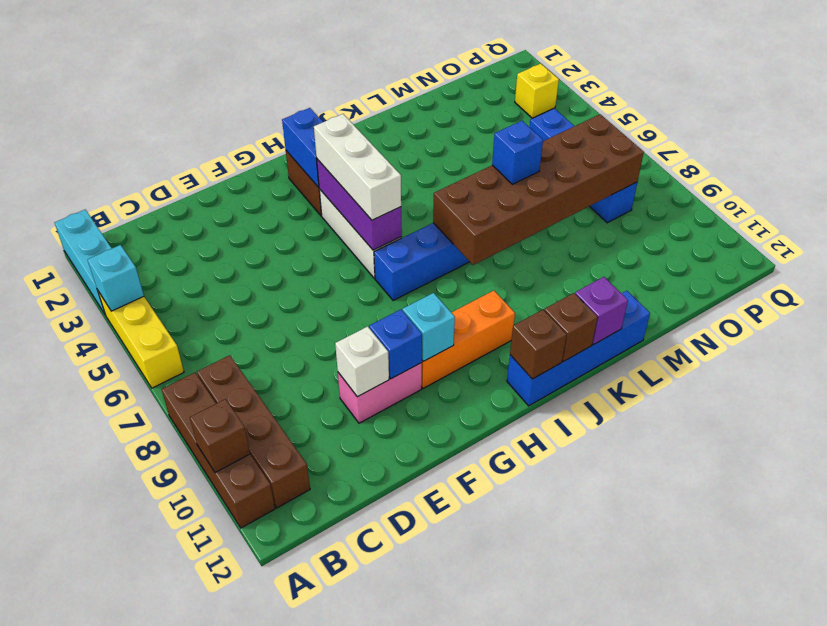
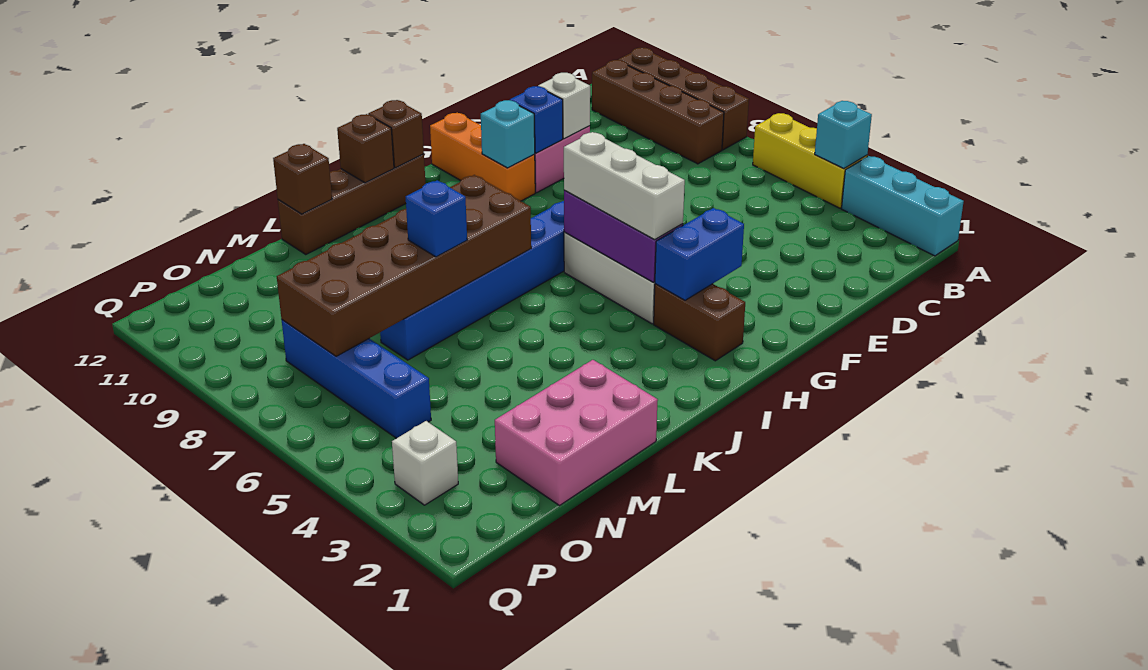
brown brick A10 level 2 -> brown brick L12 level 2
orange brick G10:I10 level 1 -> orange brick G10:G12 level 1
blue brick H2:H3 level 2 -> blue brick G3:H3 level 2
blue brick I12:L12 level 1 -> brown brick I12:L12 level 1
purple brick K12 level 2 -> none
none -> pink brick L1:N2 level 1
yellow brick P3 level 1 -> white brick P3 level 1

